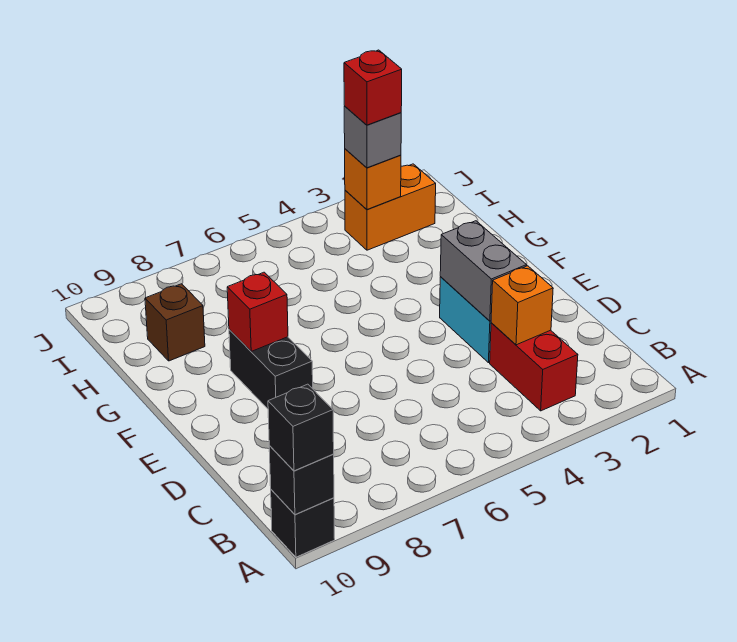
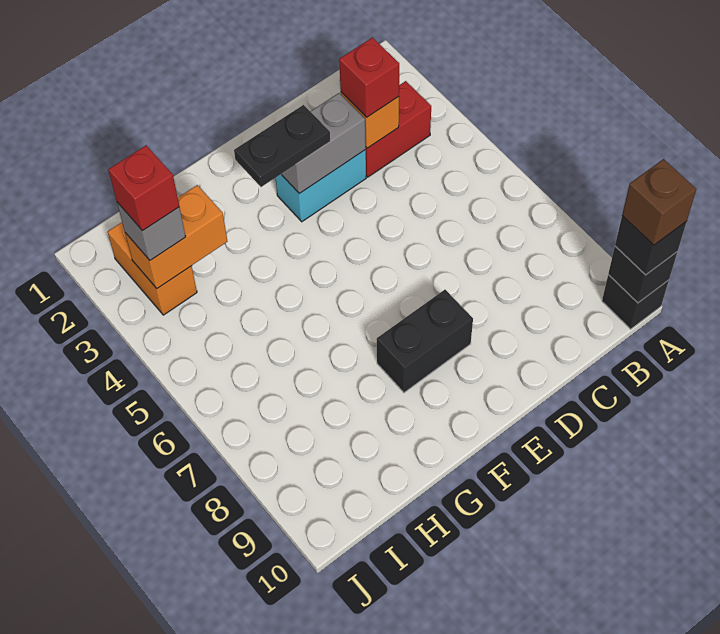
none -> black plate E3:F3 level 3
red brick F8 level 2 -> red brick C3 level 3
brown brick H9 level 1 -> brown brick A10 level 4
orange brick I3 level 2 -> orange brick H3:I3 level 2

